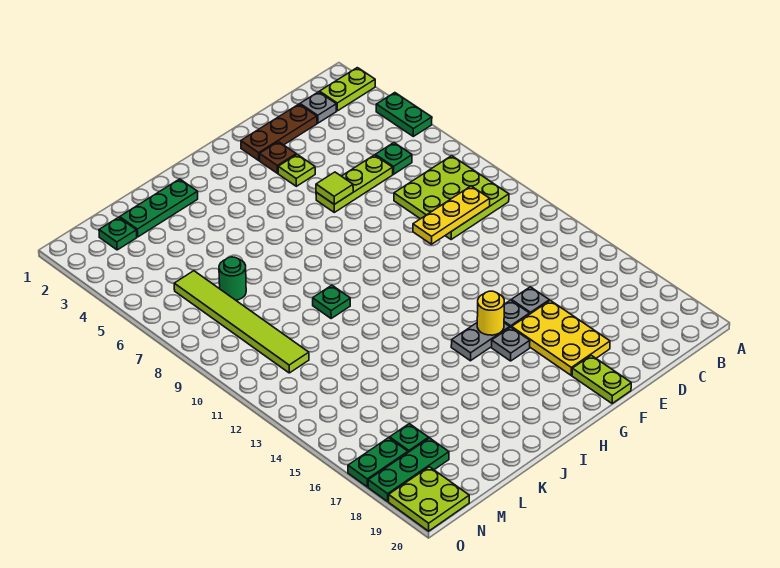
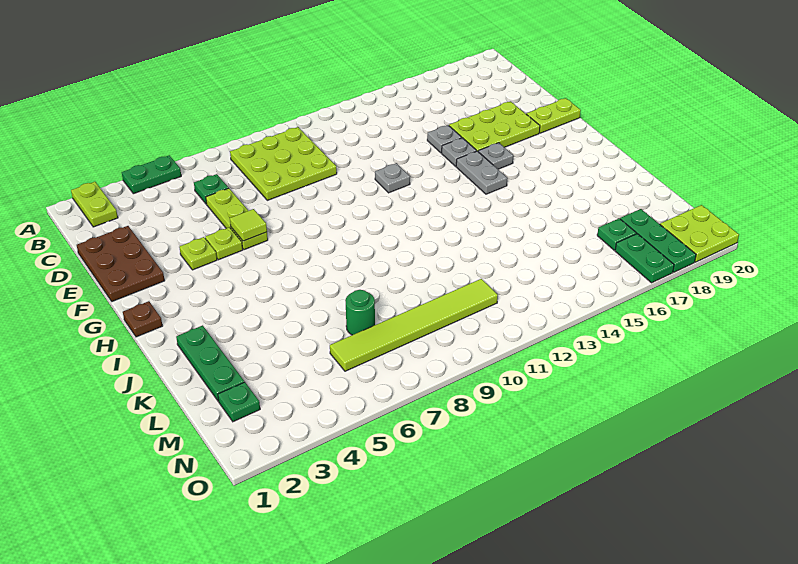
grey plate C2 level 1 -> grey plate F12 level 1
yellow plate C10:E10 level 2 -> none
brown plate D2:F2 level 1 -> brown plate D1:F2 level 1
yellow plate E16:F18 level 1 -> lime plate E16:F18 level 1
brown plate F3 level 1 -> brown plate H1 level 1
none -> lime plate F5 level 1
yellow round brick G15 level 2 -> none
green plate J10 level 1 -> none

